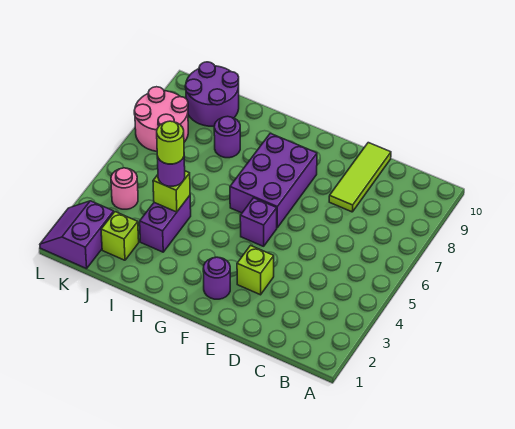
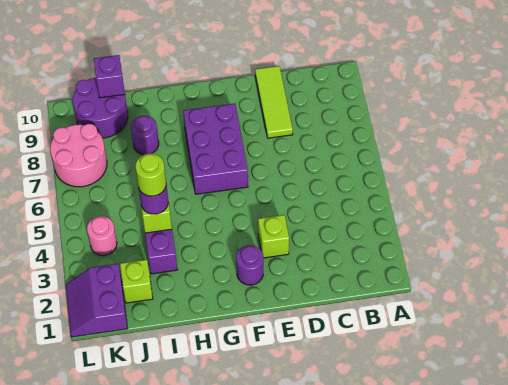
purple brick F5 level 1 -> purple brick J10 level 2

